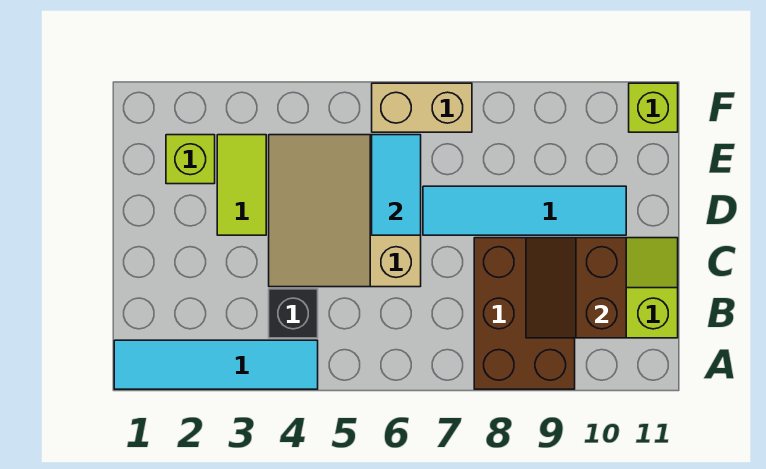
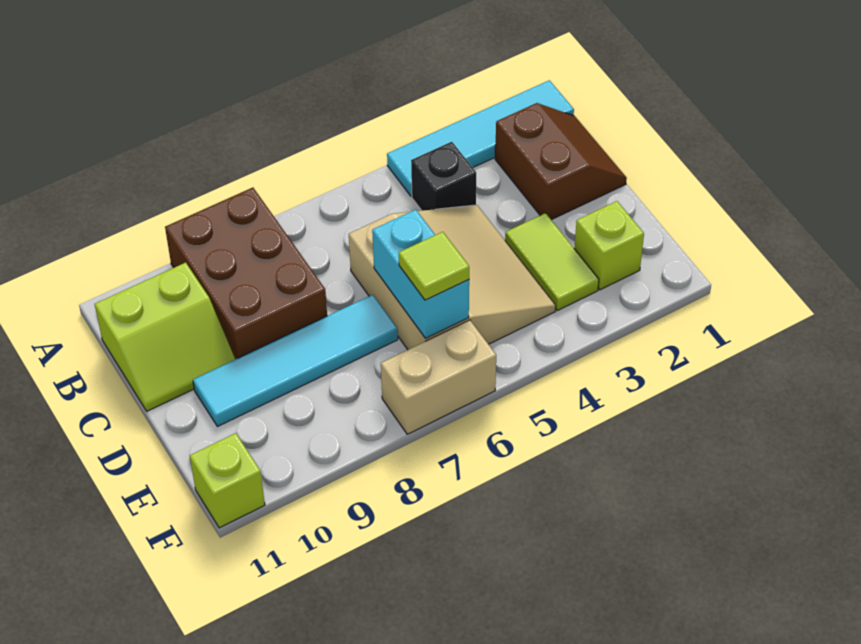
brown slope B9:C10 level 2 top 10 -> brown slope B1:C2 level 1 top 2
cyan tile D6:E6 level 2 -> cyan brick D6:E6 level 2
none -> lime tile E6 level 3

